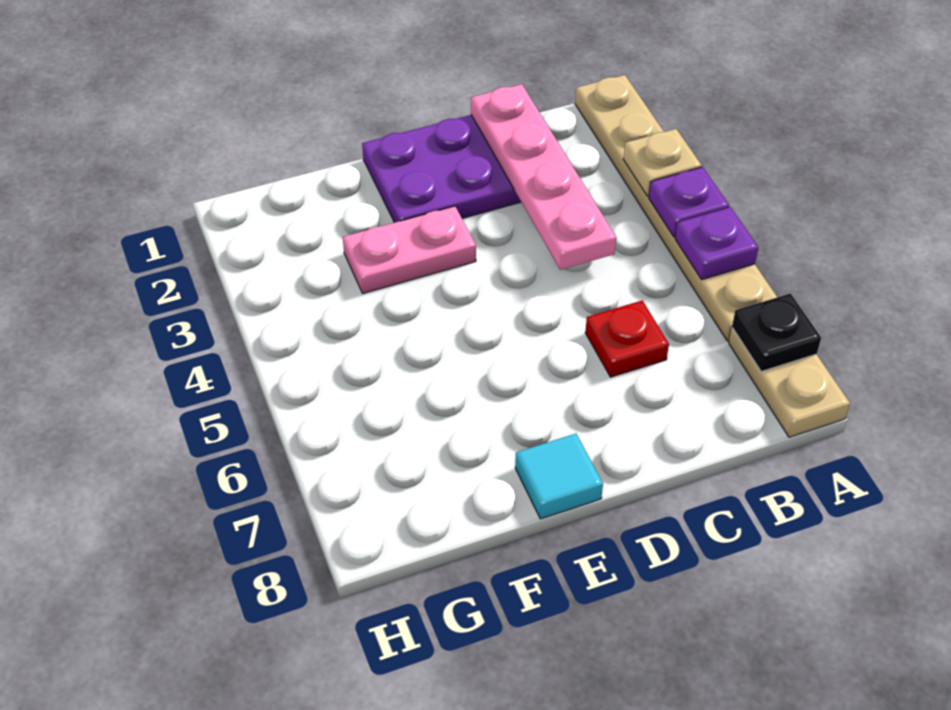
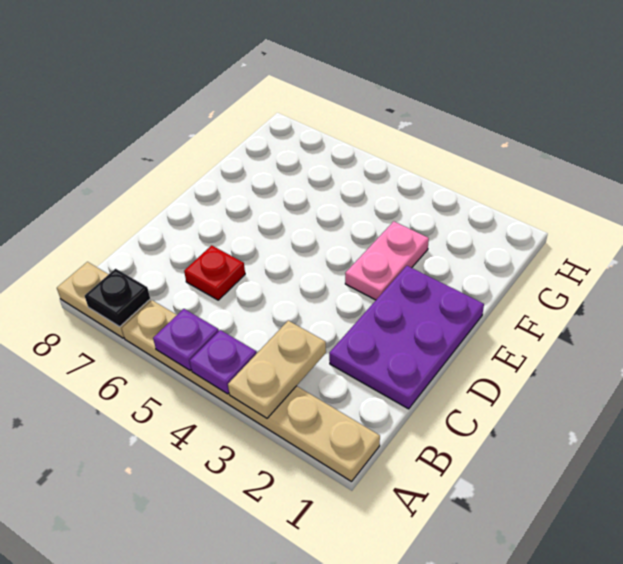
tan plate A3 level 2 -> tan plate A3:B3 level 2
pink plate C1:C4 level 2 -> none
cyan tile E8 level 1 -> none

